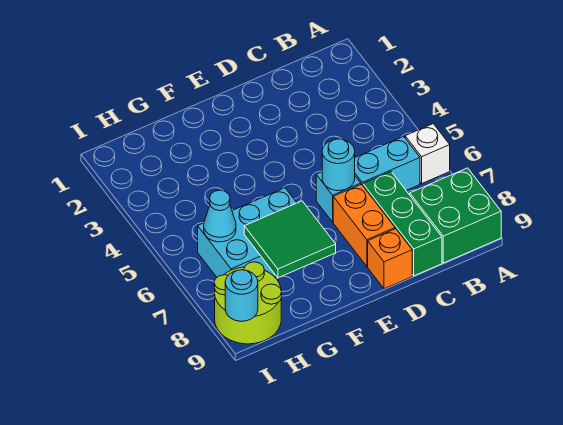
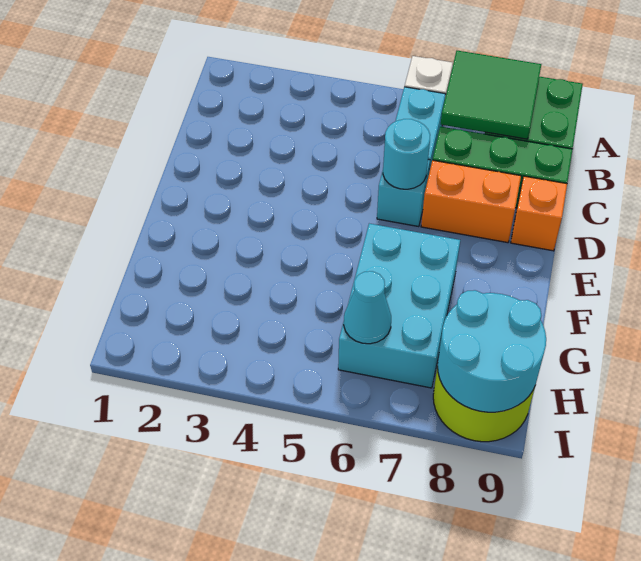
green tile F7:G8 level 2 -> green tile A7:B8 level 2
cyan round brick I9 level 2 -> cyan round brick H8:I9 level 2

